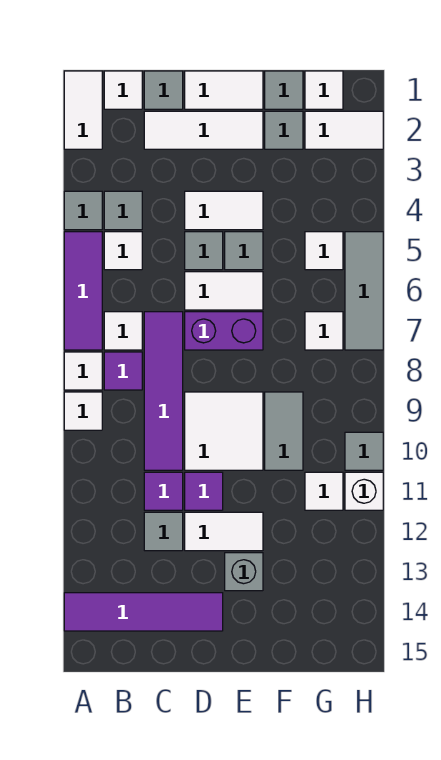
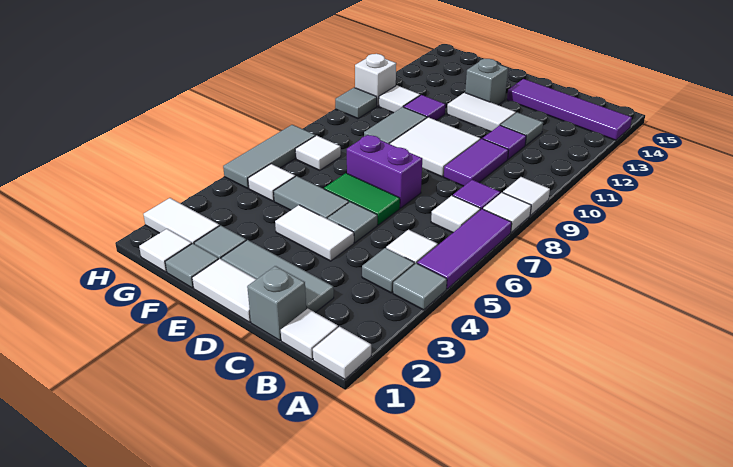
white tile A1:A2 level 1 -> white tile A1 level 1
grey tile C1 level 1 -> grey brick C1 level 1
white tile C2:E2 level 1 -> grey tile C2:E2 level 1
purple tile C7:C10 level 1 -> purple tile C9:C10 level 1
white tile D6:E6 level 1 -> green tile D6:E6 level 1
purple tile D11 level 1 -> purple tile F11 level 1
grey tile E5 level 1 -> grey tile E5:F5 level 1

